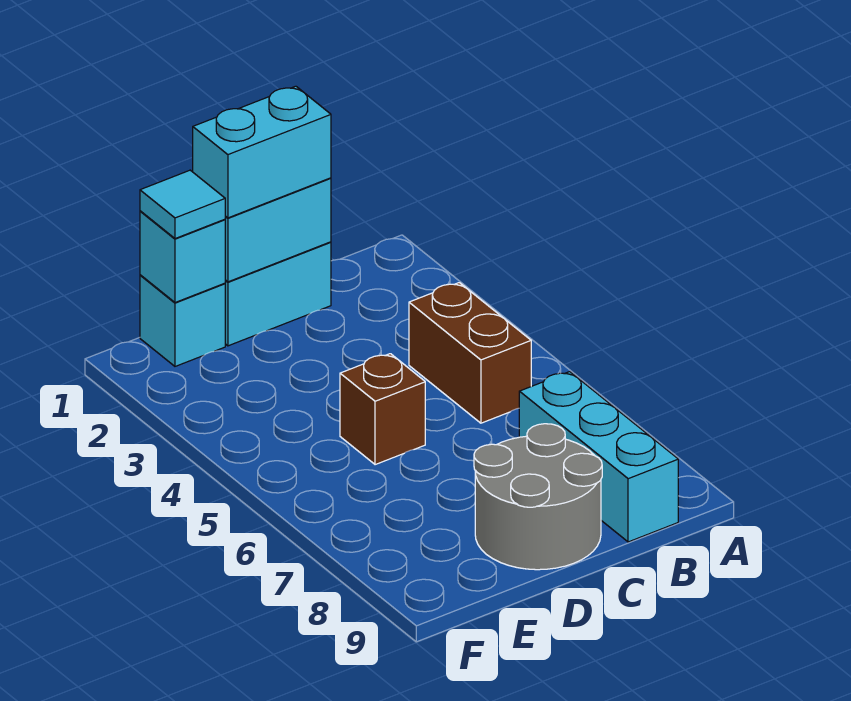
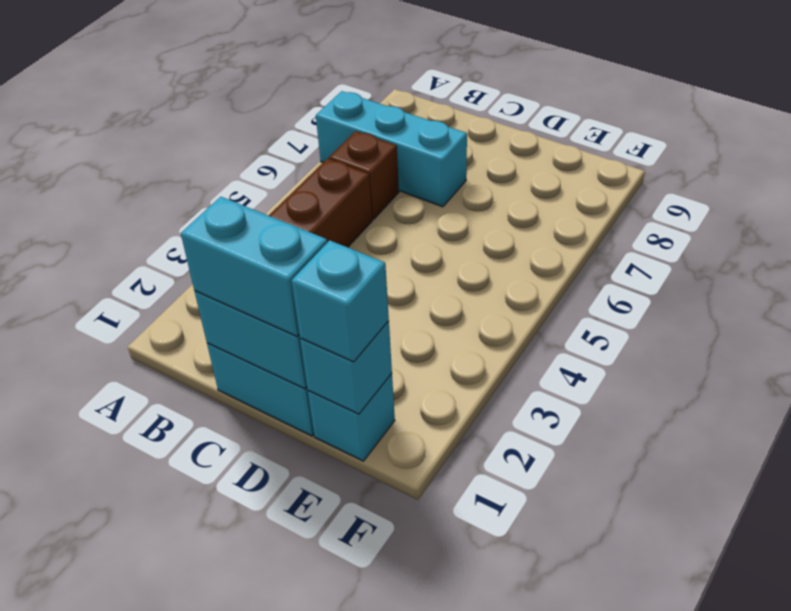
cyan brick B7:B9 level 1 -> cyan brick A7:C7 level 1
grey round brick C8:D9 level 1 -> none
brown brick D5 level 1 -> brown brick B6 level 1
cyan tile E1 level 3 -> cyan brick E1 level 3

